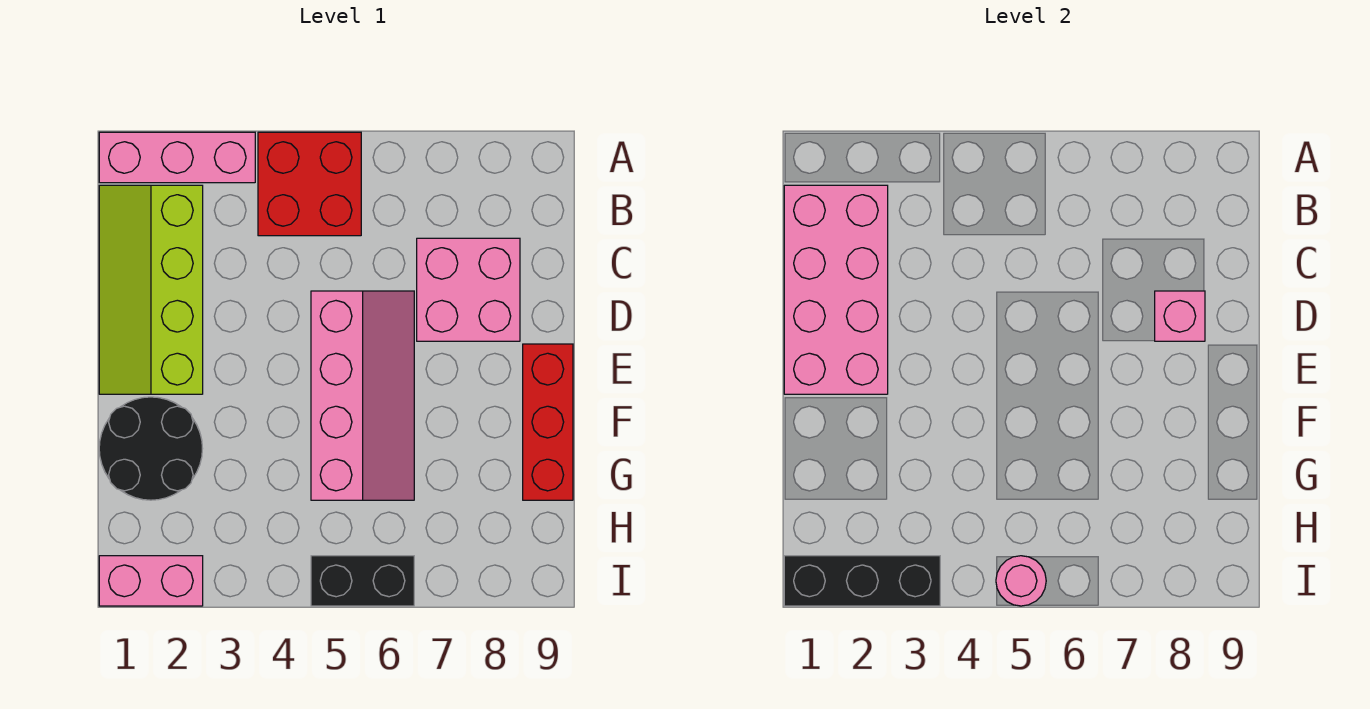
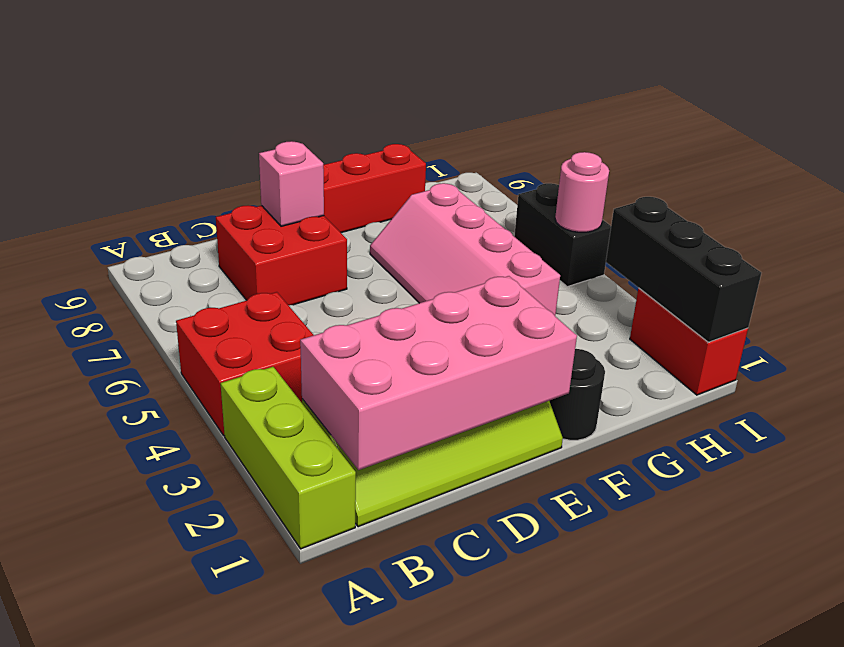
pink brick A1:A3 level 1 -> lime brick A1:A3 level 1
pink brick C7:D8 level 1 -> red brick C7:D8 level 1
pink slope D5:G6 level 1 top 5 -> pink slope F4:G7 level 1 top G
black round brick F1:G2 level 1 -> black round brick F1 level 1
pink brick I1:I2 level 1 -> red brick I1:I2 level 1

